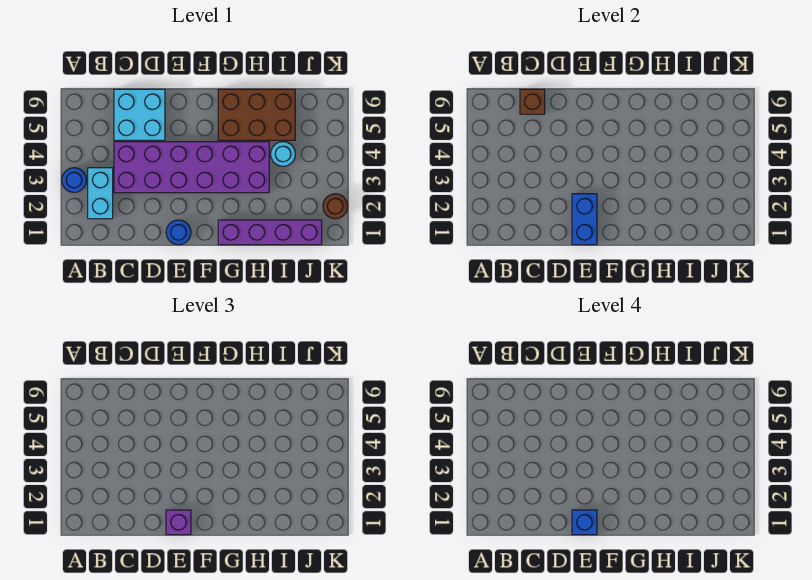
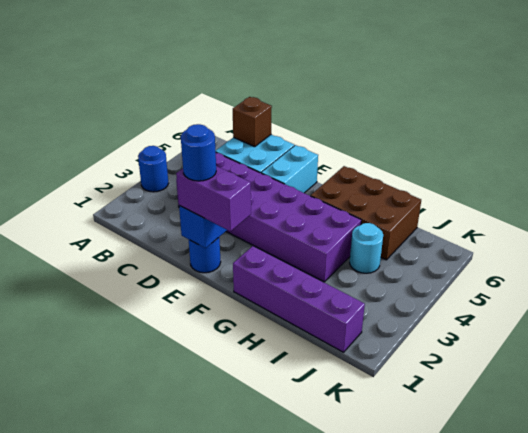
cyan brick B2:B3 level 1 -> cyan brick E5:E6 level 1
purple brick E1 level 3 -> purple brick E1:F1 level 3
blue brick E1 level 4 -> blue round brick E1 level 4
brown round brick K2 level 1 -> none

